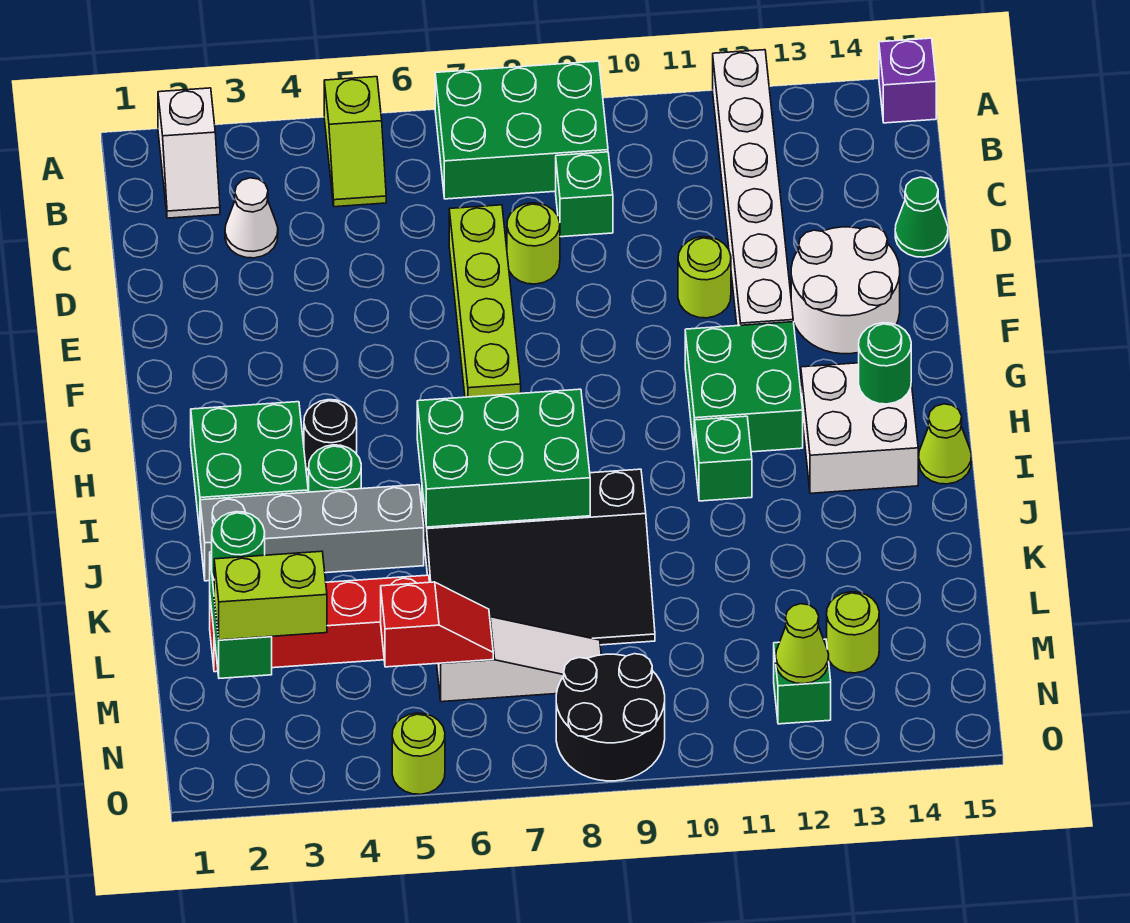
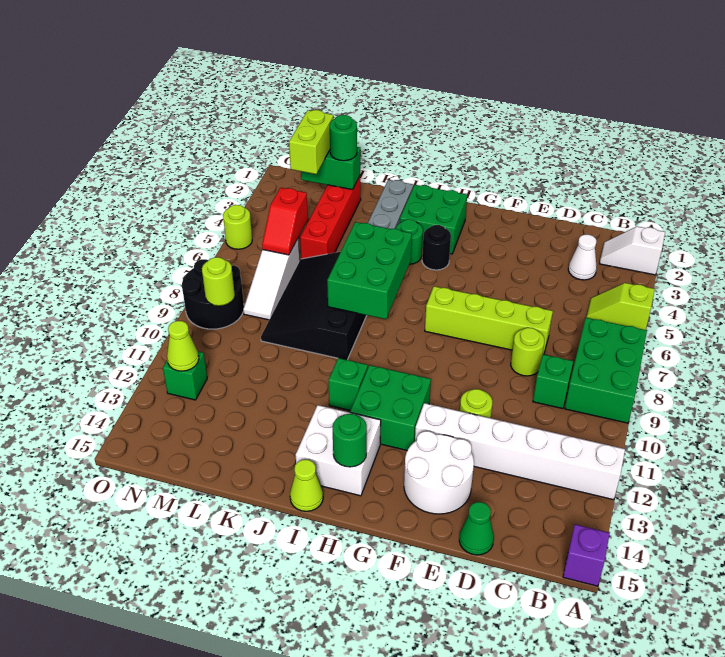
lime round brick M13 level 1 -> lime round brick N9 level 2

